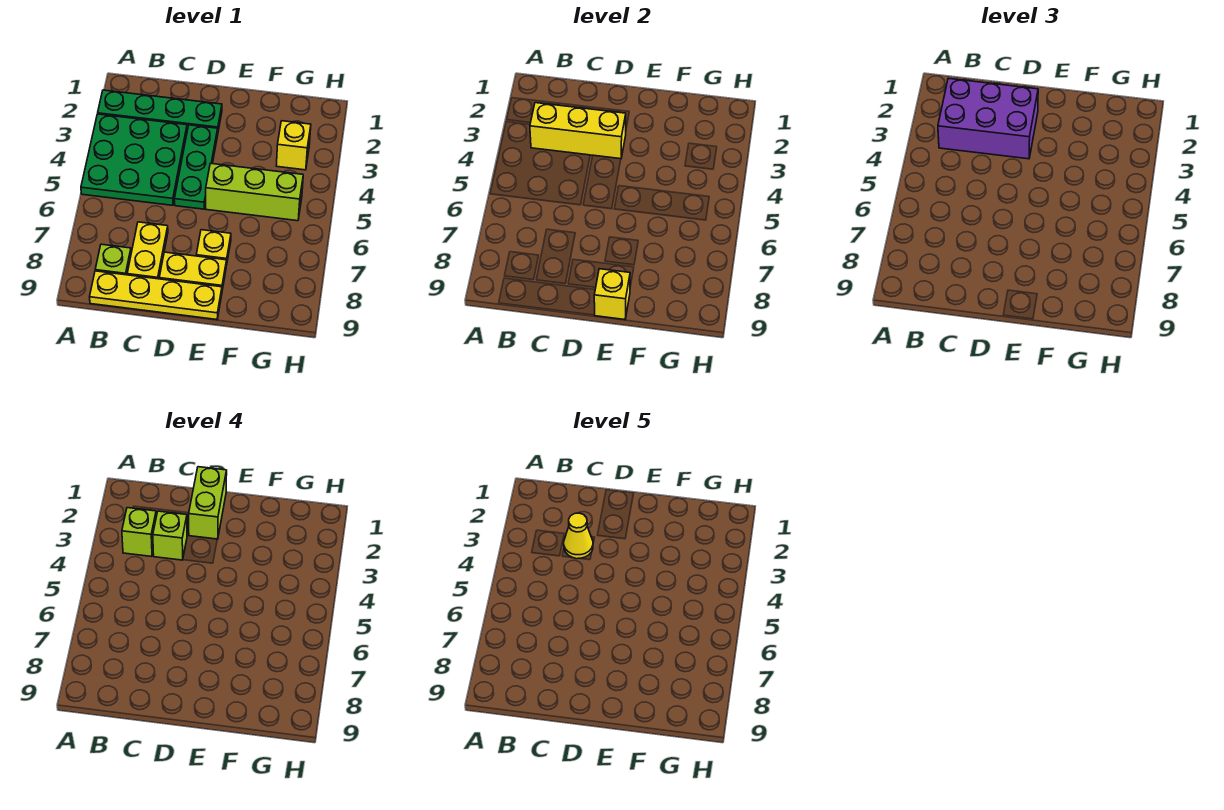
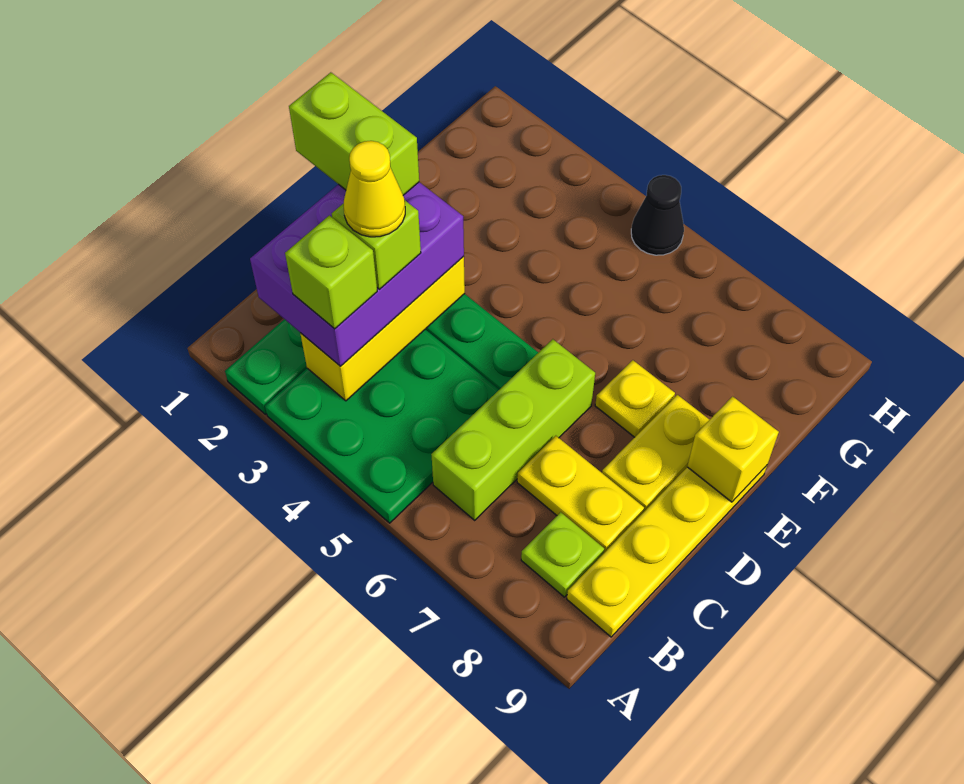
lime brick E5:G5 level 1 -> lime brick B6:D6 level 1
yellow brick G3 level 1 -> none
none -> black cone H5 level 1

